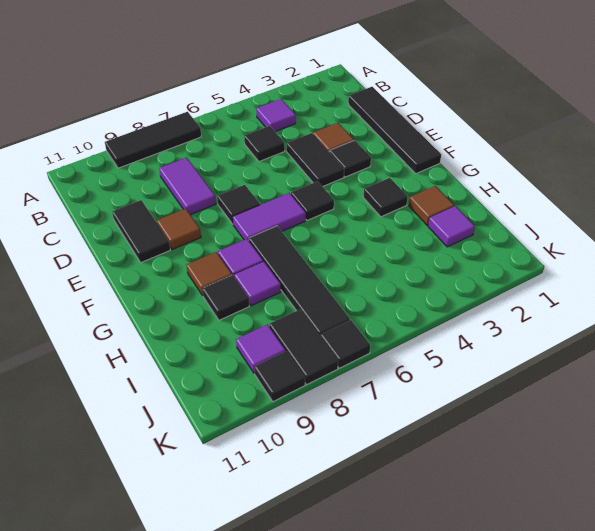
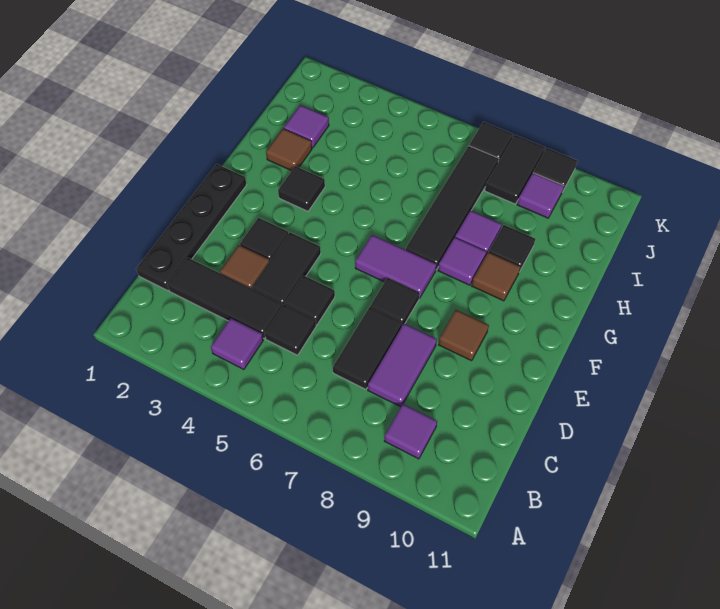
black tile A7:A9 level 1 -> black tile C2:C4 level 1
none -> purple tile B9 level 1
black tile C1:F1 level 1 -> black plate C1:F1 level 1
black tile D10:E10 level 1 -> black tile C7:D7 level 1
black tile F5 level 1 -> black tile D5 level 1

